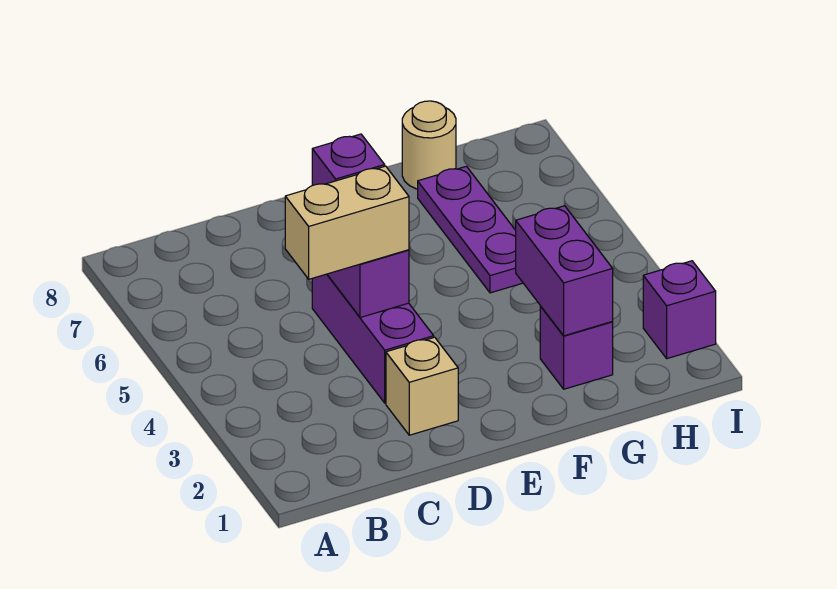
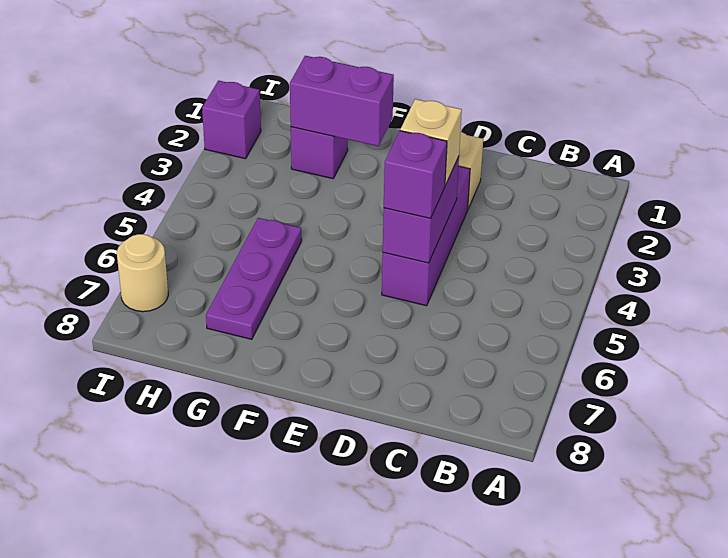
tan brick C4:D4 level 3 -> tan brick D4 level 3
purple brick G2:G3 level 2 -> purple brick F2:G2 level 2
tan round brick G8 level 1 -> tan round brick I7 level 1

